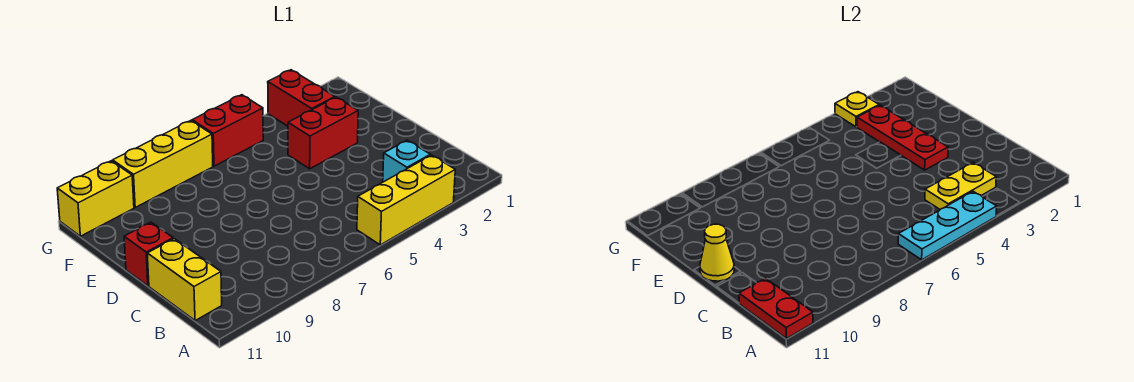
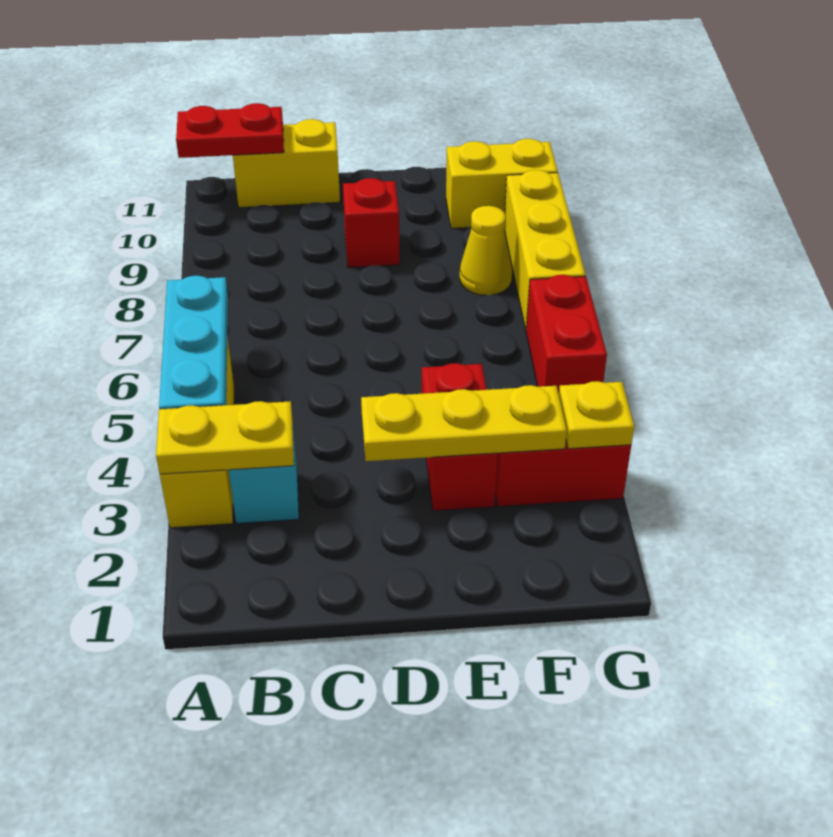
yellow plate B3:B4 level 2 -> yellow plate A3:B3 level 2
red plate D3:F3 level 2 -> yellow plate D3:F3 level 2
red brick D11 level 1 -> red brick D9 level 1
yellow cone D11 level 2 -> yellow cone F8 level 1
yellow brick G10:G11 level 1 -> yellow brick F10:G10 level 1

